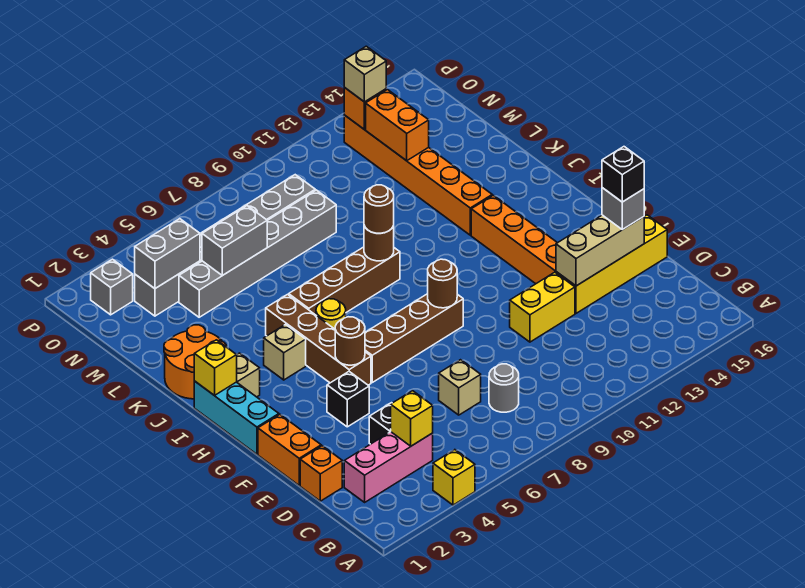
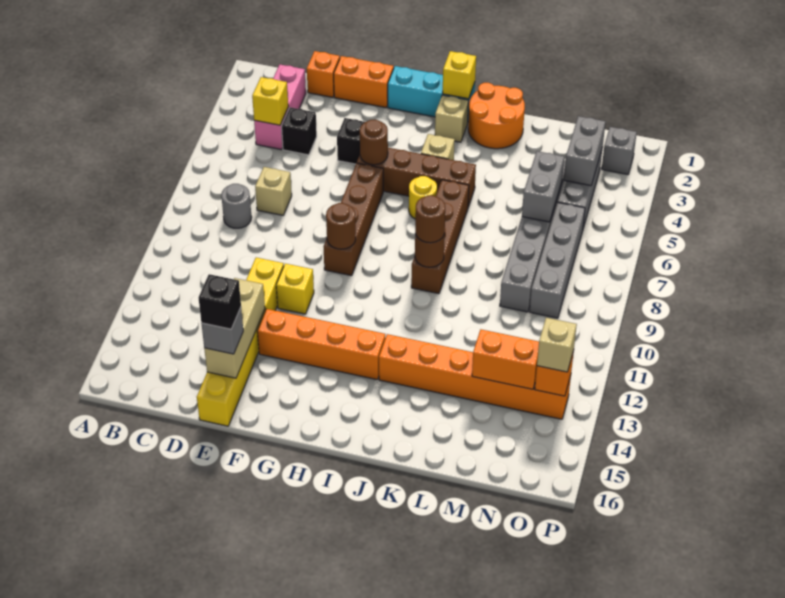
yellow brick A4 level 1 -> yellow brick F11 level 1

